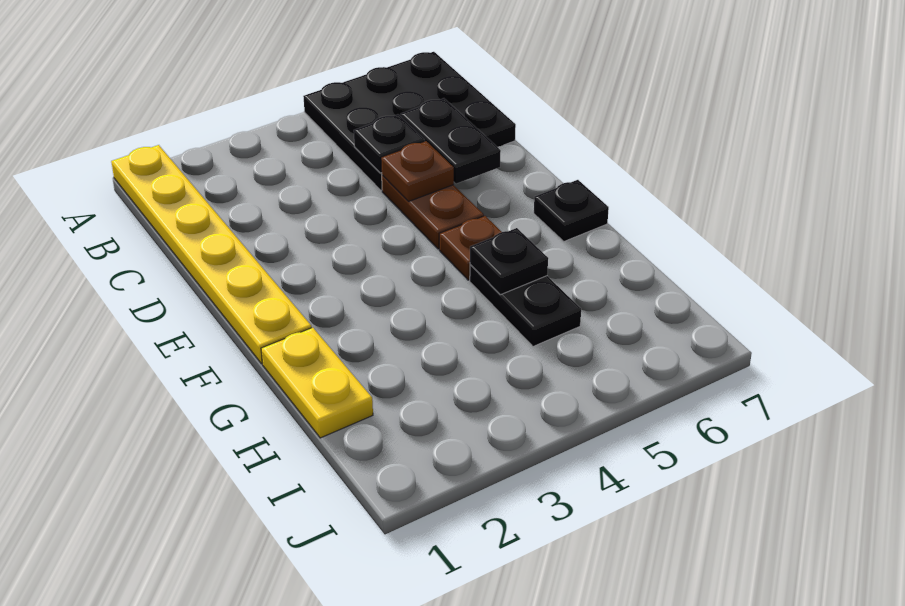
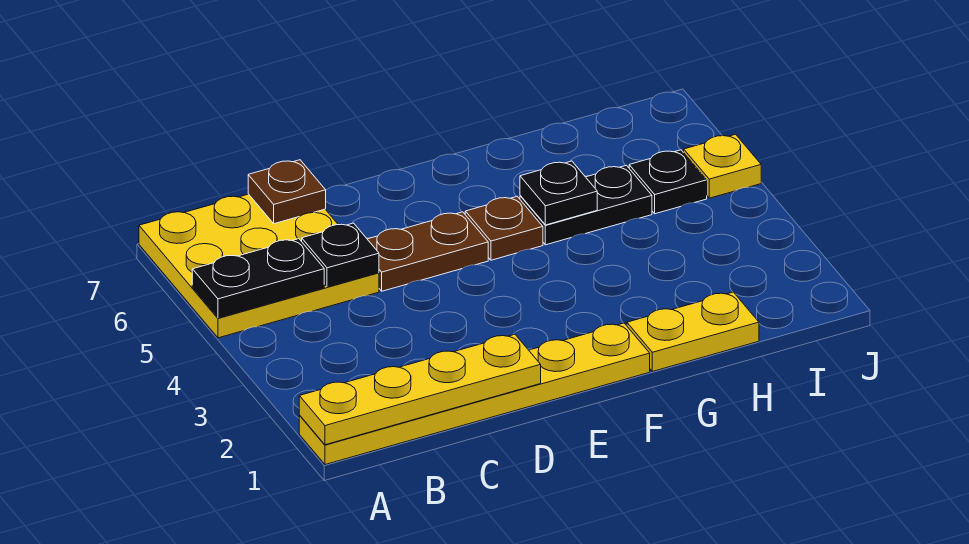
none -> yellow plate A1:D1 level 2
black plate A5:C7 level 1 -> yellow plate A5:C7 level 1
black plate C6:D6 level 2 -> black plate A5:B5 level 2
brown plate D5 level 2 -> brown plate C7 level 2
black plate F7 level 1 -> black plate I5 level 1
none -> yellow plate J5 level 1

